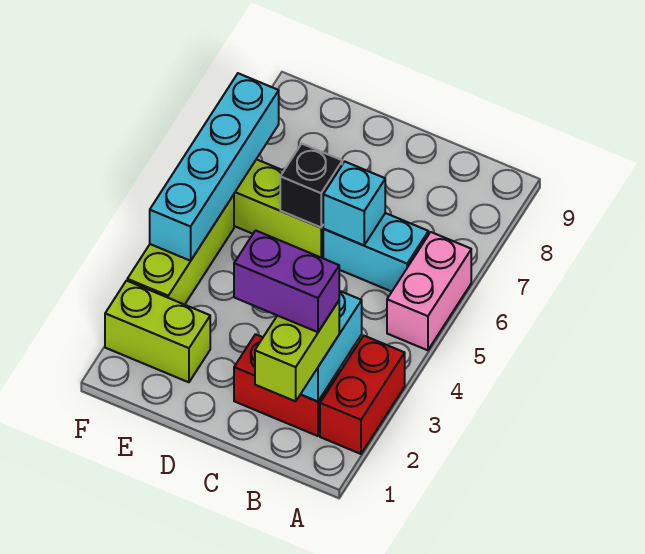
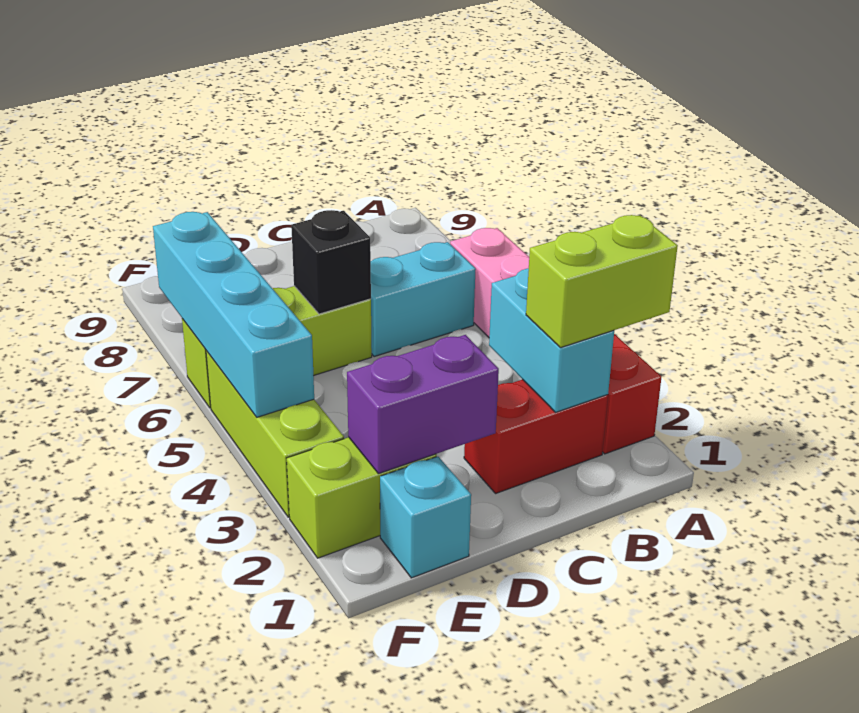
lime brick B1:B2 level 3 -> lime brick A2:B2 level 3
purple brick B2:C2 level 4 -> purple brick D2:E2 level 2
cyan brick C6 level 2 -> cyan brick E1 level 1

